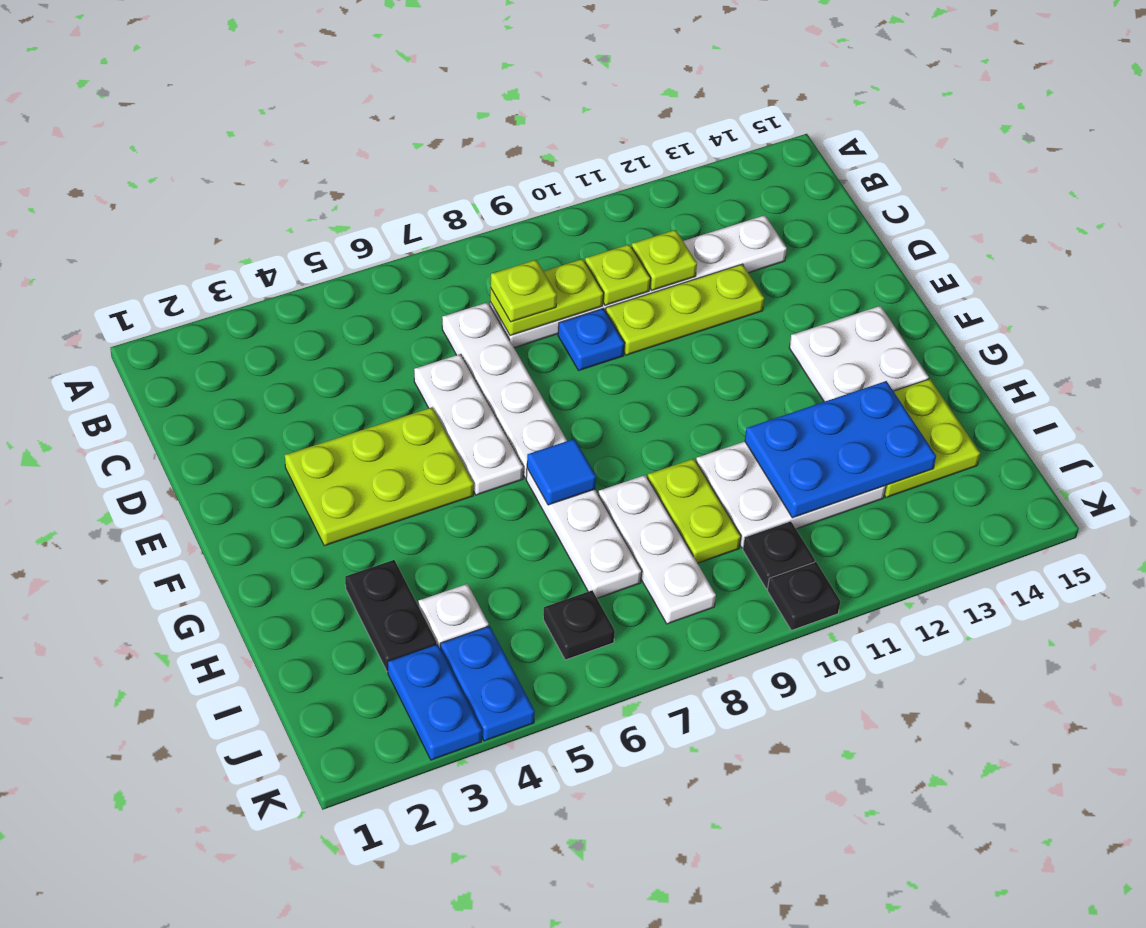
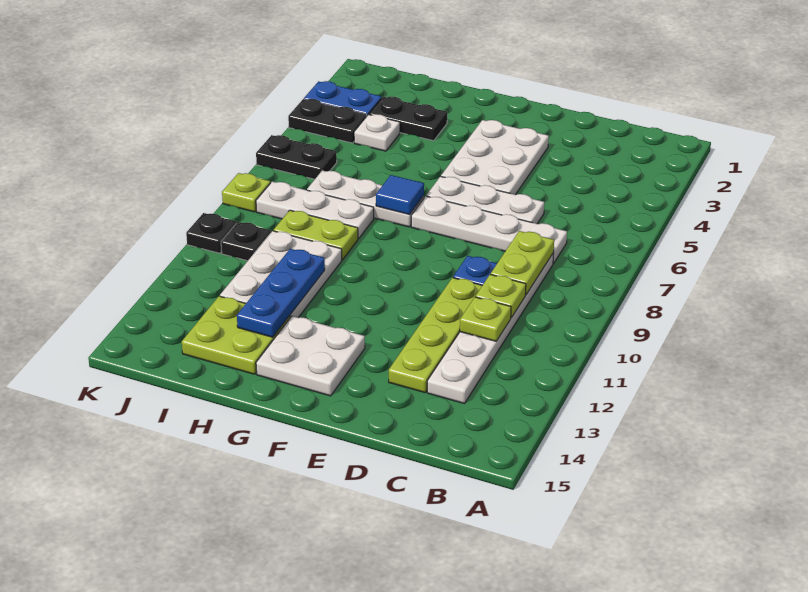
lime plate C8 level 3 -> lime plate K8 level 1
lime plate D10:D12 level 1 -> lime plate D10:D13 level 1
lime plate E3:F5 level 1 -> white plate E3:F5 level 1
blue plate H11:I13 level 2 -> blue plate H11:H13 level 2
blue plate J4:K4 level 1 -> black plate J4:K4 level 1
black plate J6 level 1 -> black plate J6:K6 level 1

